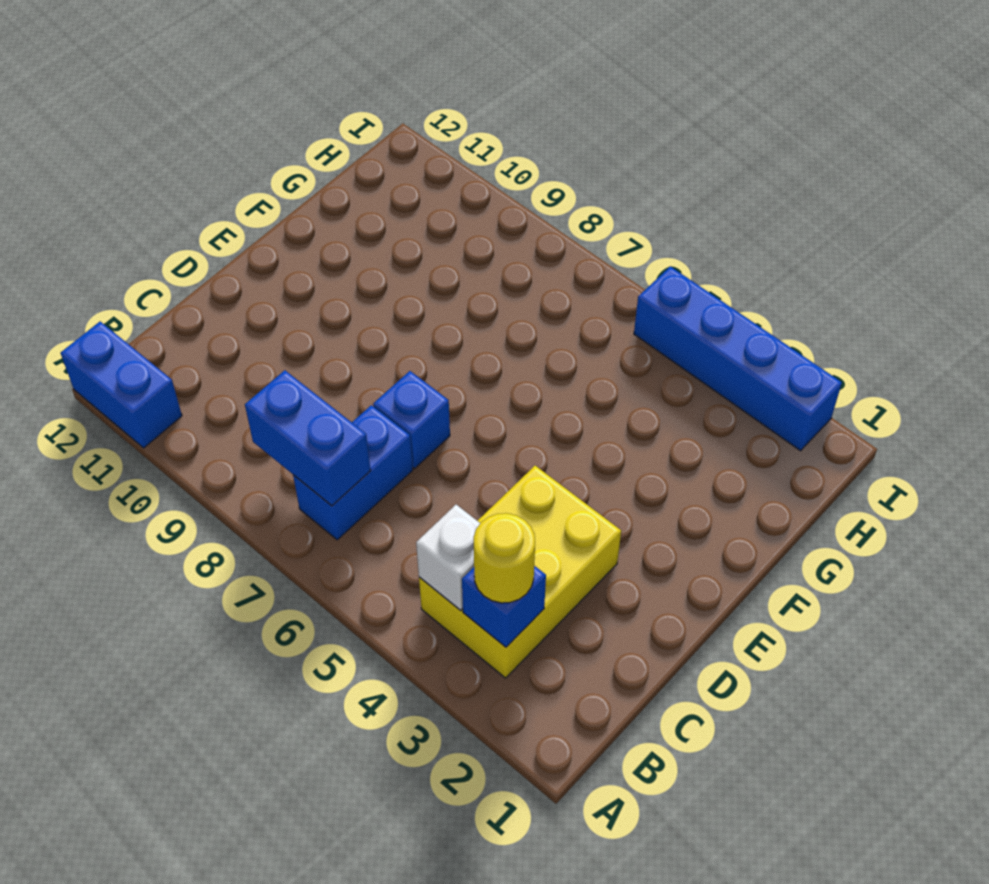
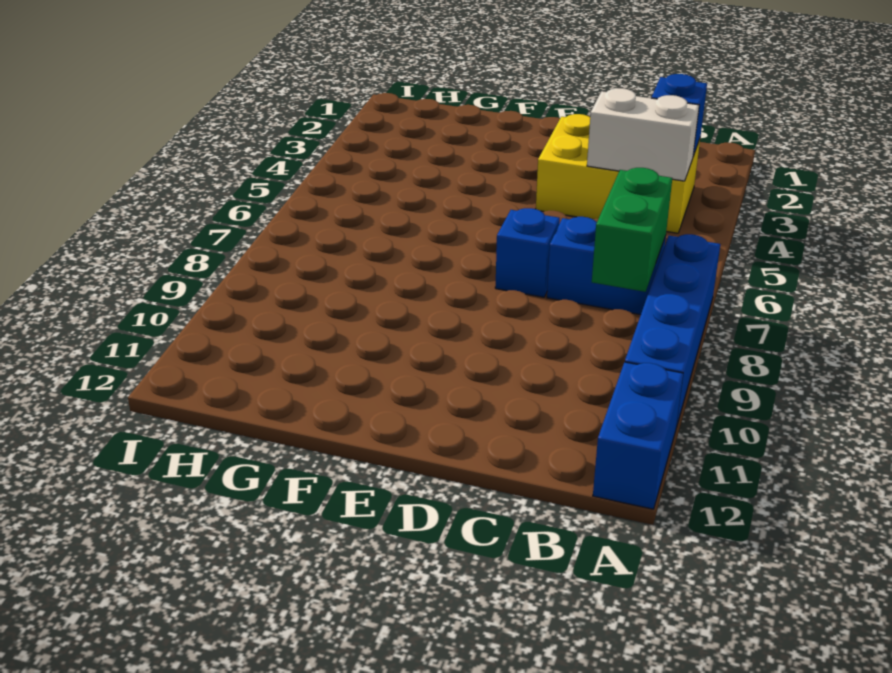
yellow round brick B3 level 3 -> none
white brick B4 level 2 -> white brick B4:C4 level 2
blue brick B7:B8 level 2 -> green brick B7:B8 level 2
blue brick I2:I5 level 1 -> blue brick A7:A10 level 1

